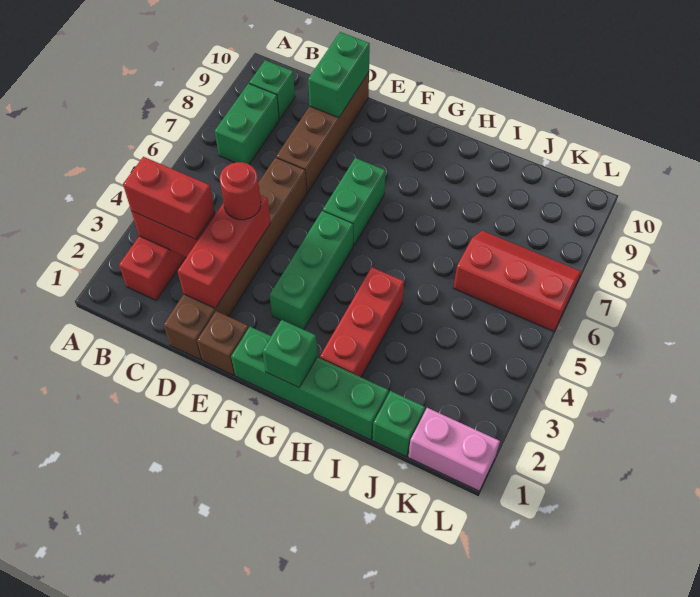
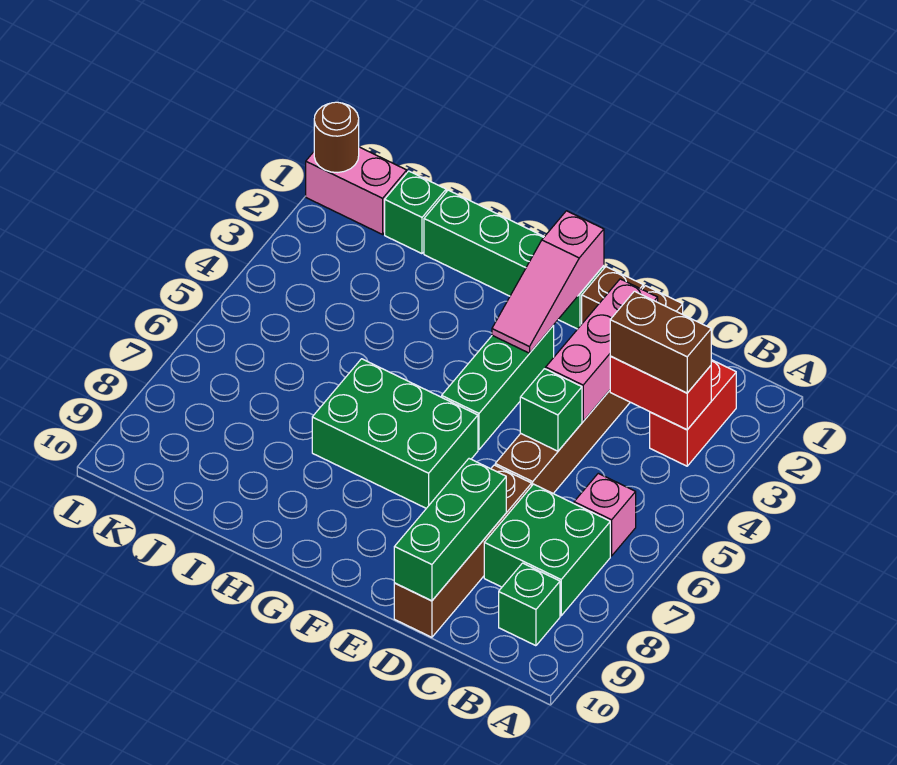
red brick B3:C3 level 3 -> brown brick B3:C3 level 3
none -> pink brick B6 level 1
green brick B7:B8 level 1 -> green brick B7:C8 level 1
red brick D2:D4 level 2 -> pink brick D2:D4 level 2
red round brick D4 level 3 -> none
green brick D9:D10 level 2 -> green brick D8:D10 level 2
none -> pink slope F1:F3 level 2 top 1
green brick F6:F7 level 1 -> green brick F6:H7 level 1
green brick G1 level 2 -> green brick D5 level 2
red brick H2:H4 level 1 -> none
red slope J6:L7 level 1 top 6 -> none
none -> brown round brick L1 level 2

